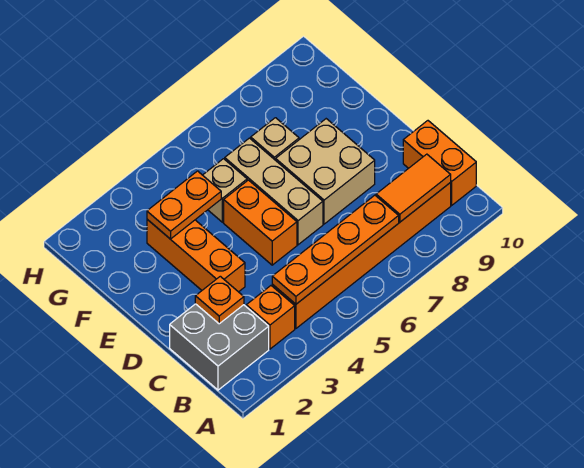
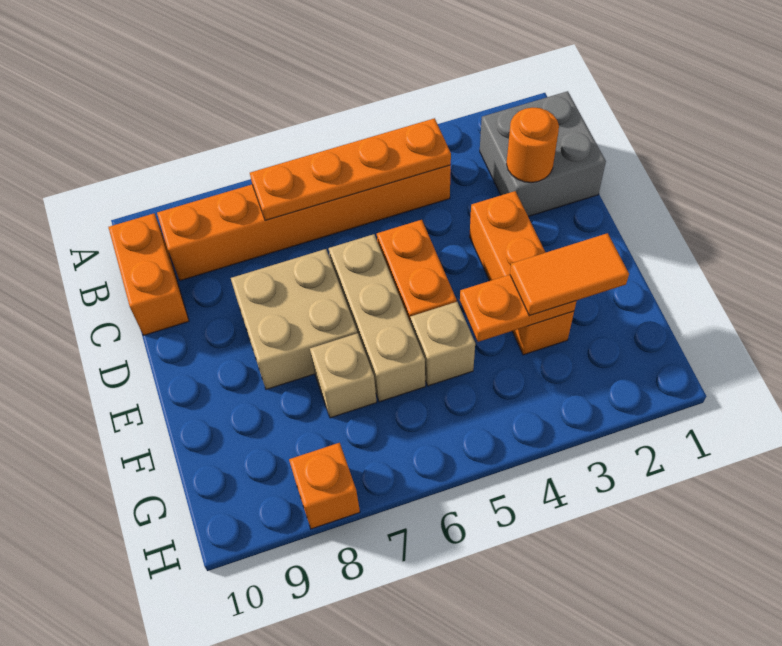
orange brick B3 level 1 -> orange brick H8 level 1
orange tile B8:B9 level 2 -> orange tile F2:F3 level 3
orange plate C2 level 2 -> orange round brick C2 level 2

